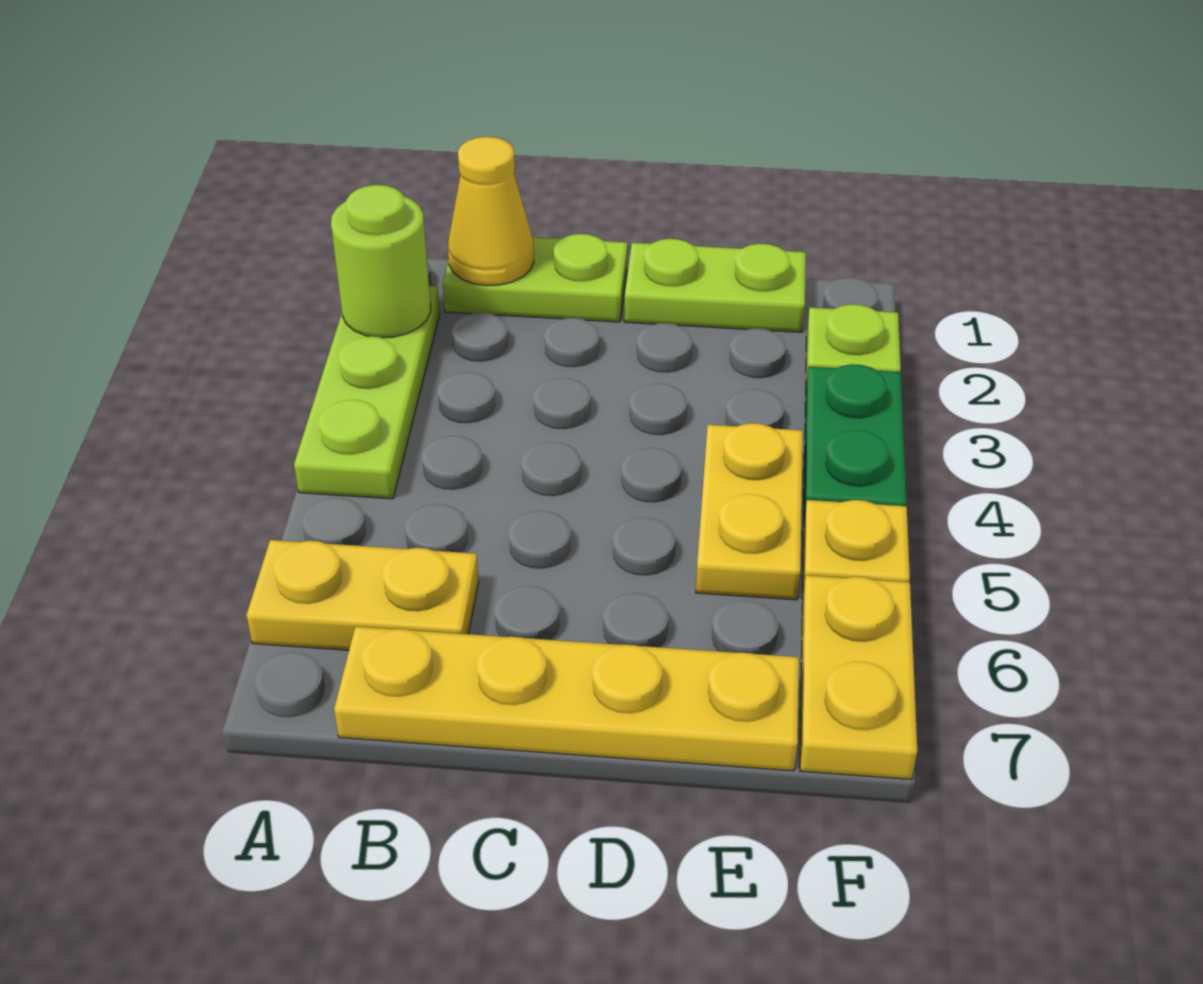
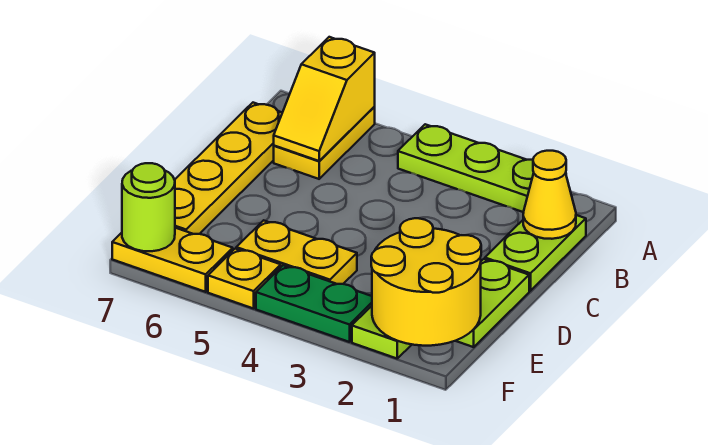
lime round brick A2 level 2 -> lime round brick F7 level 2
none -> yellow slope A6:B6 level 2 top A
none -> yellow round brick E1:F2 level 2

